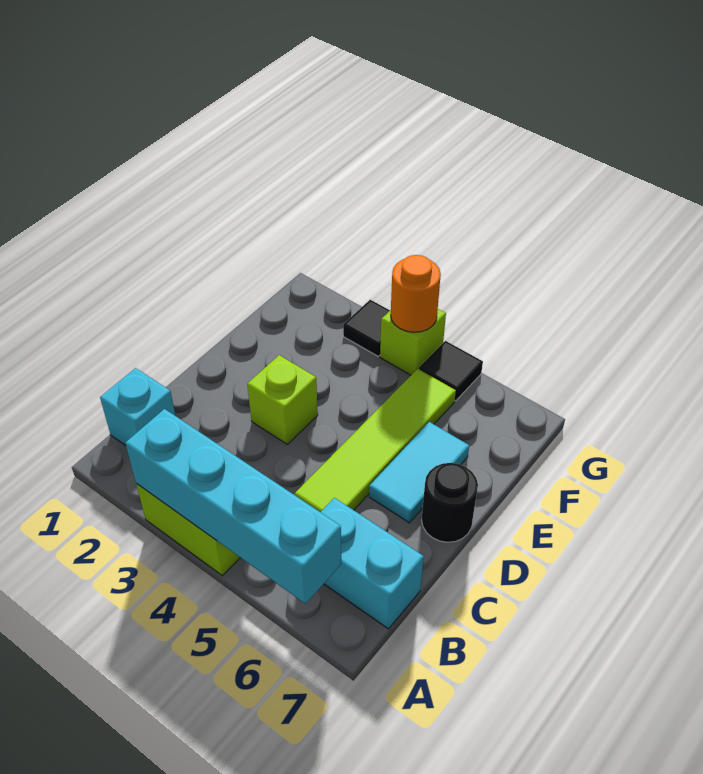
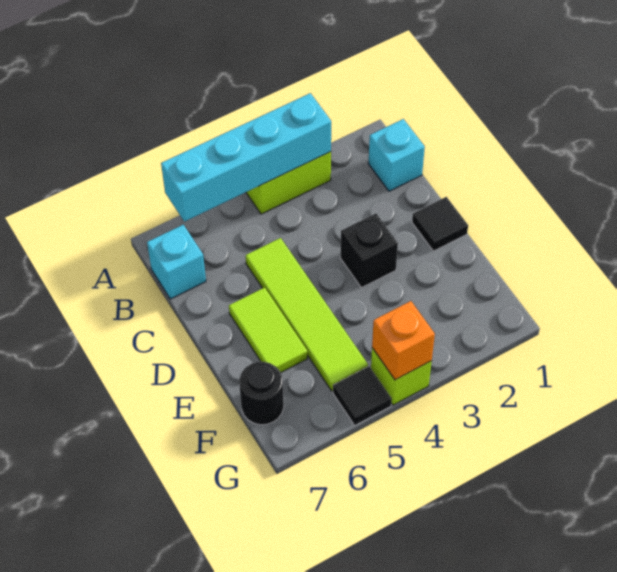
cyan brick B6:B7 level 1 -> cyan brick B7 level 1
lime brick D3 level 1 -> black brick D3 level 1
cyan tile D6:E6 level 1 -> lime tile D6:E6 level 1
black round brick D7 level 1 -> black round brick F7 level 1
black tile G3 level 1 -> black tile D1 level 1
orange round brick G4 level 2 -> orange brick G4 level 2

